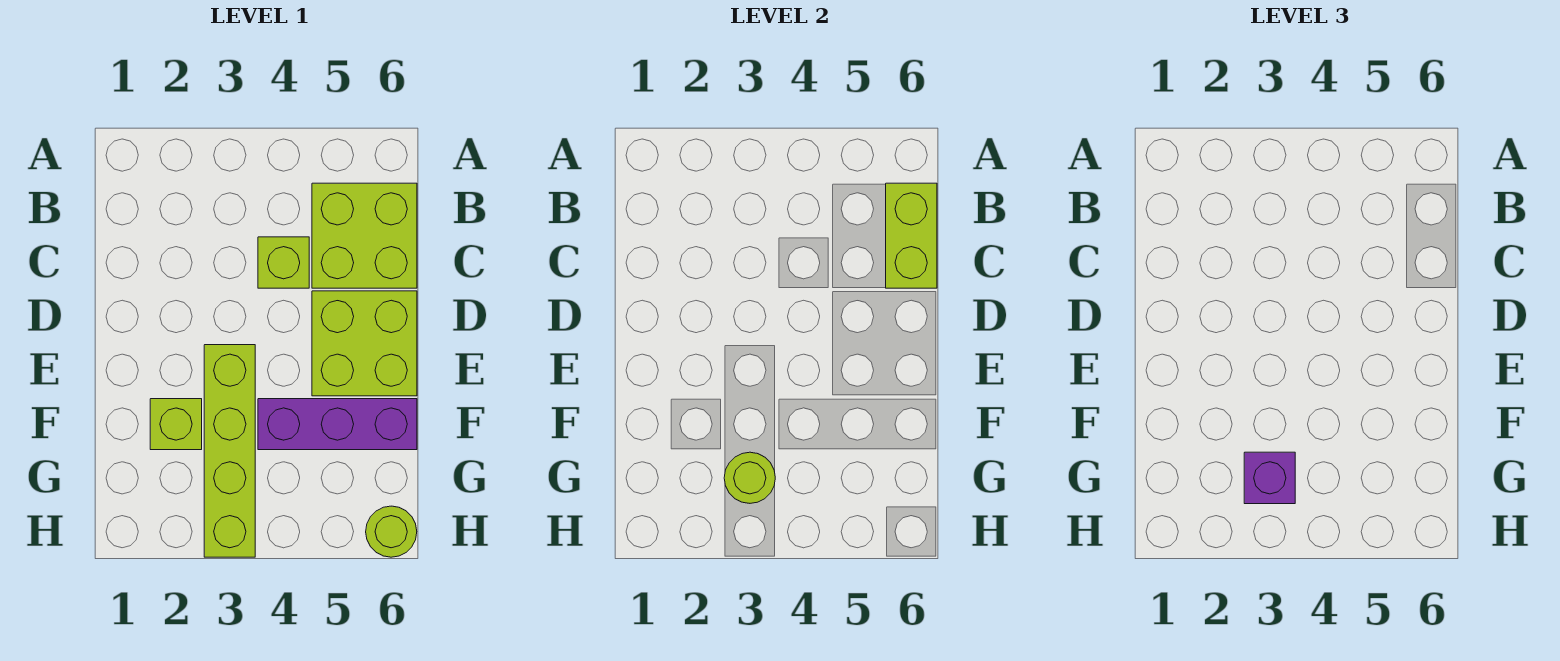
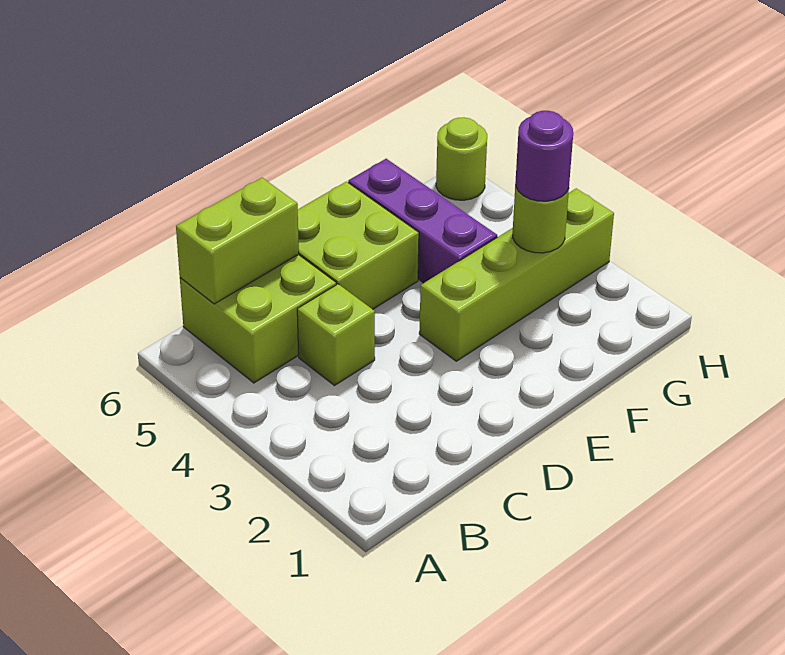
lime brick F2 level 1 -> none
purple brick G3 level 3 -> purple round brick G3 level 3

